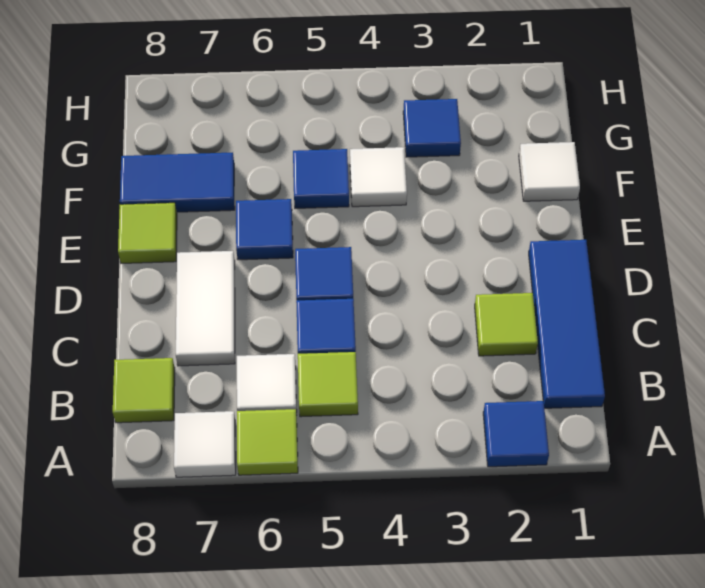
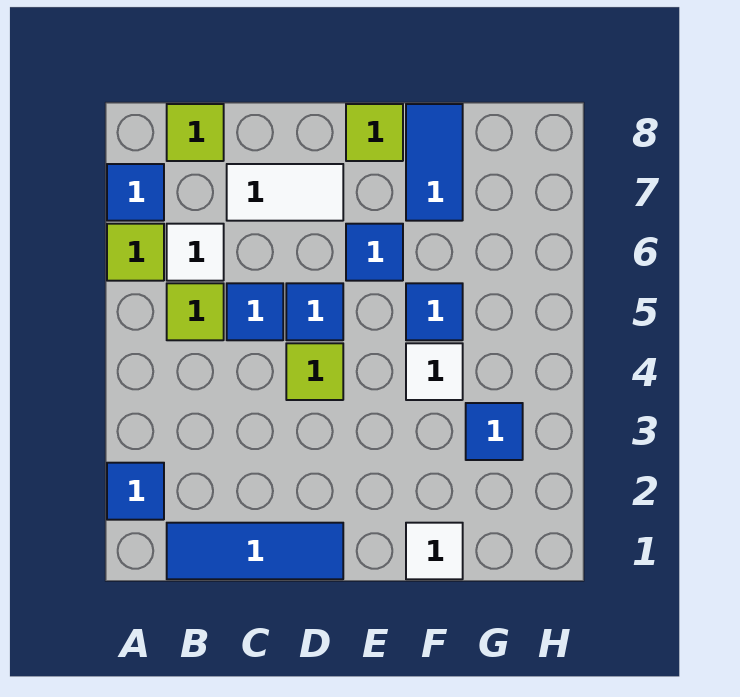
white tile A7 level 1 -> blue tile A7 level 1
lime tile C2 level 1 -> lime tile D4 level 1

